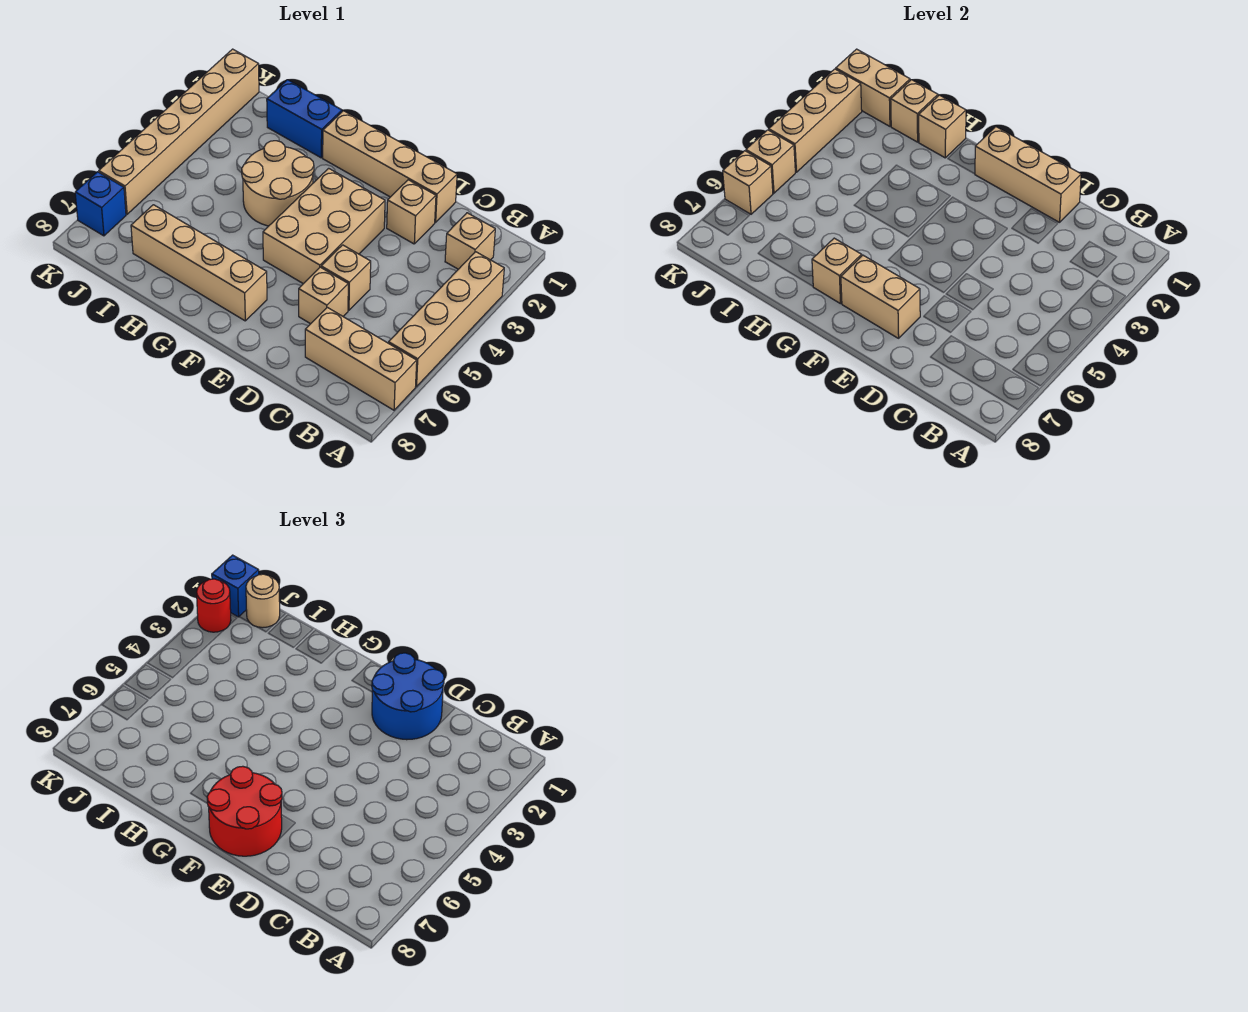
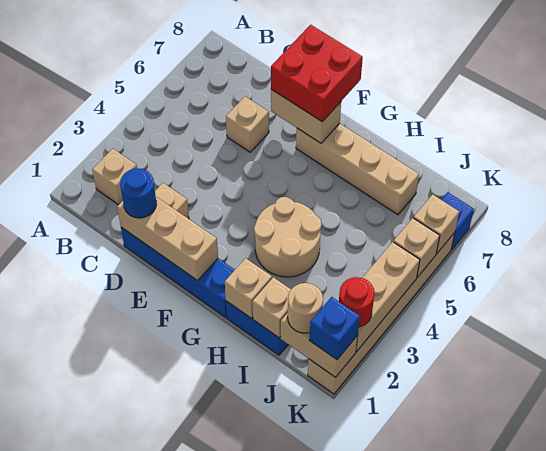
tan brick A3:A6 level 1 -> none
tan brick A7:C7 level 1 -> none
tan brick D1:G1 level 1 -> blue brick D1:G1 level 1
blue round brick D1:E2 level 3 -> blue round brick D1 level 3
tan brick D5 level 1 -> none
tan brick E3:F5 level 1 -> none
red round brick E7:F8 level 3 -> red brick E7:F8 level 3
tan brick G7 level 2 -> none

